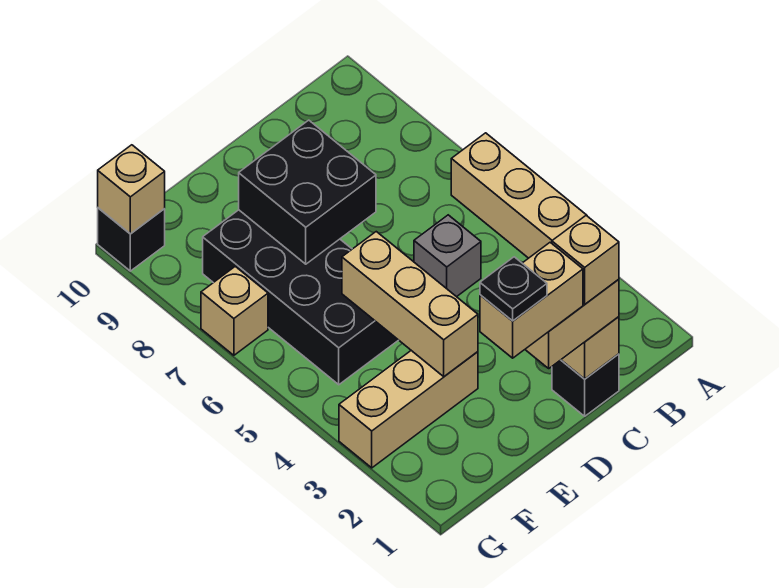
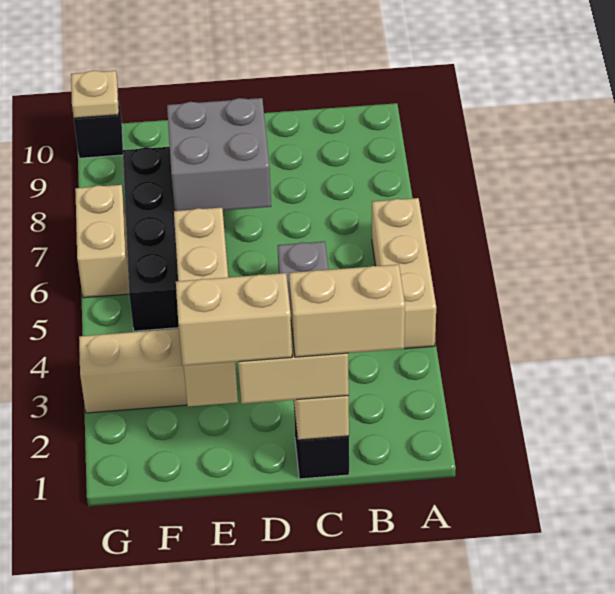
tan brick C1 level 4 -> tan brick B1:C1 level 4
black brick D7:E8 level 2 -> grey brick D7:E8 level 2
black plate E1 level 5 -> none
tan brick E3:E5 level 2 -> tan brick E2:E5 level 2
tan brick G7 level 1 -> tan brick G6:G7 level 1
tan brick G10 level 2 -> tan plate G10 level 2

